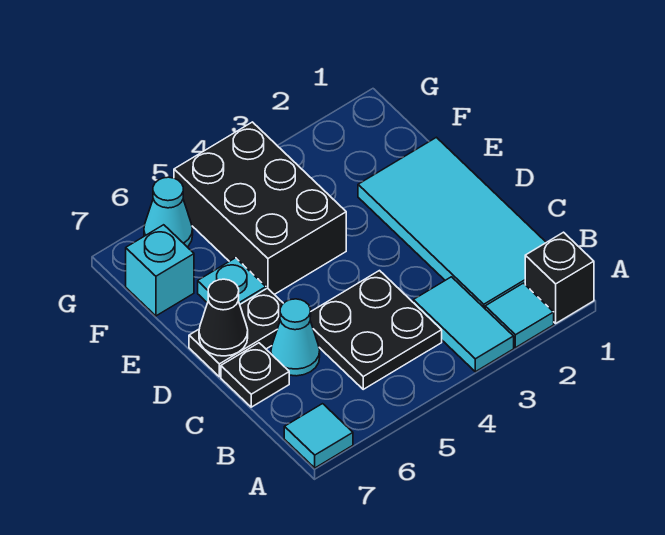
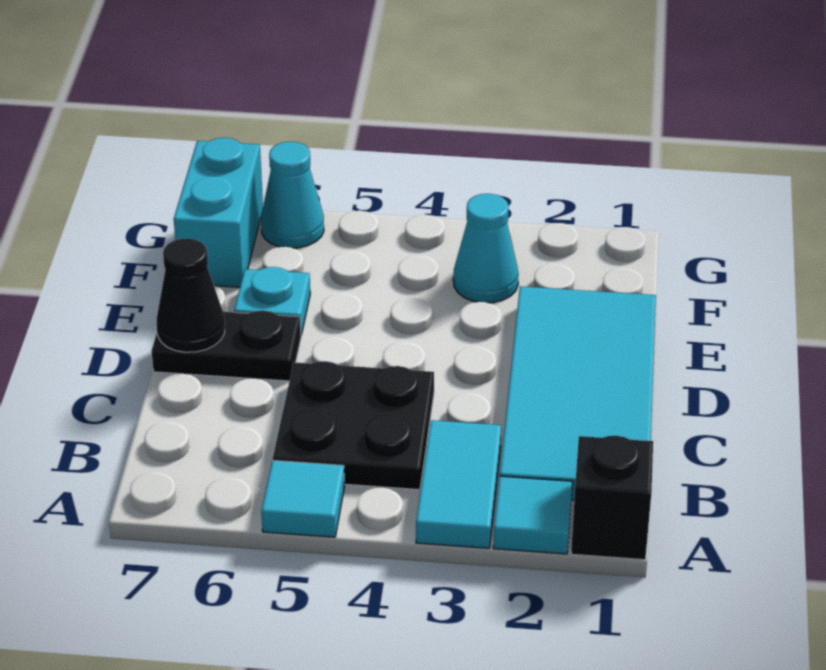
cyan tile A7 level 1 -> cyan tile A5 level 1
cyan cone C6 level 1 -> cyan cone F3 level 1
black plate C7 level 1 -> none
black brick E4:G5 level 1 -> none
cyan brick F7 level 1 -> cyan brick F7:G7 level 1

